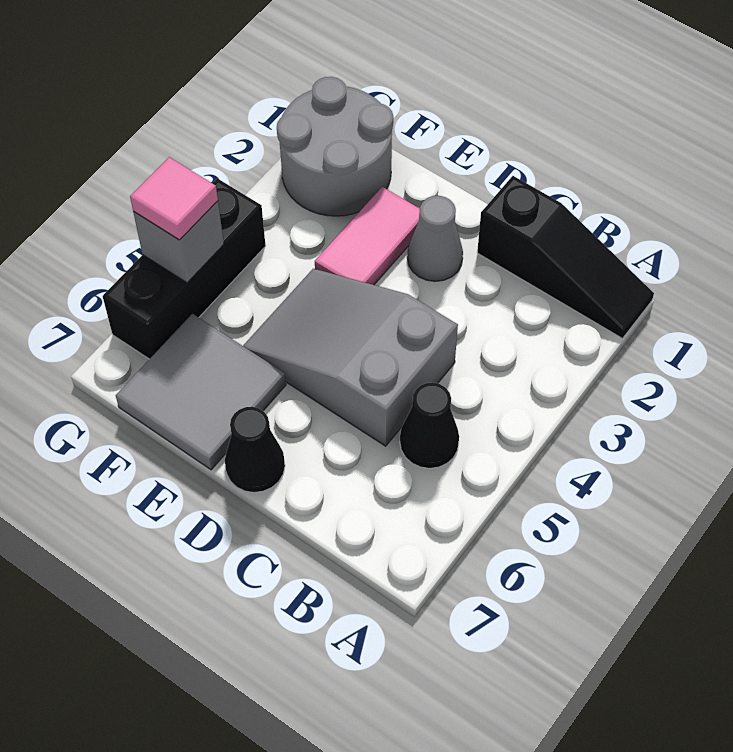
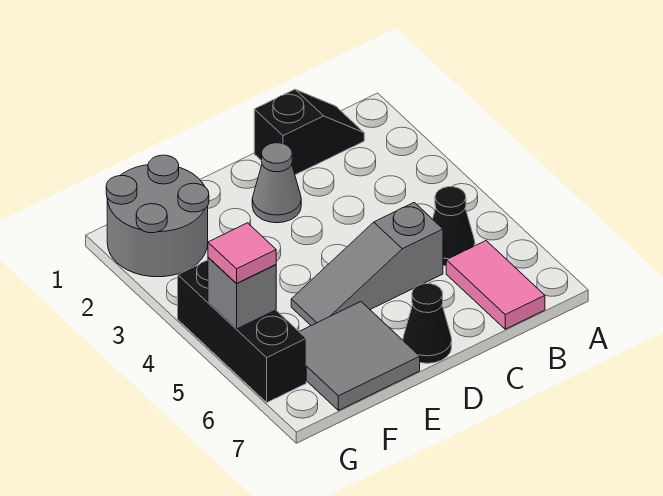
black slope A1:C1 level 1 top C -> black slope B1:C1 level 1 top C
grey slope C4:E5 level 1 top C -> grey slope C5:E5 level 1 top C
pink tile E2:E3 level 1 -> pink tile B6:B7 level 1

